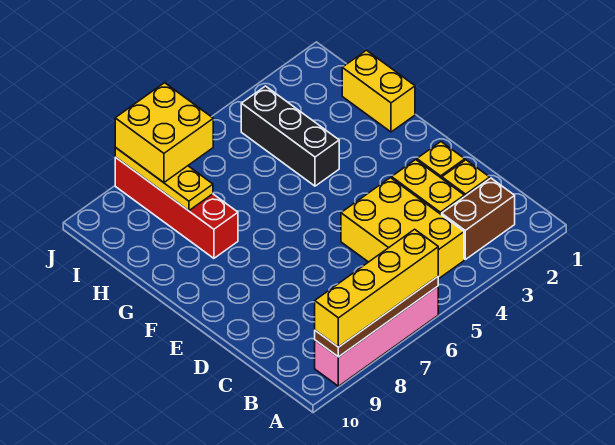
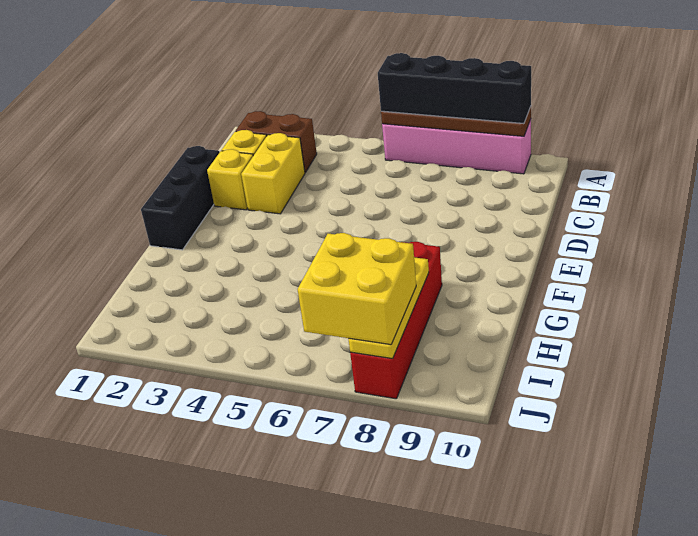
yellow brick A6:A9 level 3 -> black brick A6:A9 level 3
yellow brick B4:D5 level 1 -> none
yellow brick G1:H1 level 1 -> none
black brick G4:I4 level 1 -> black brick D1:F1 level 1

